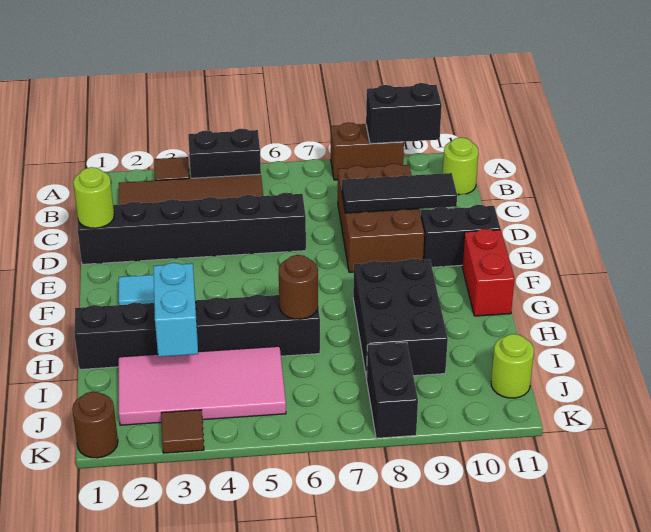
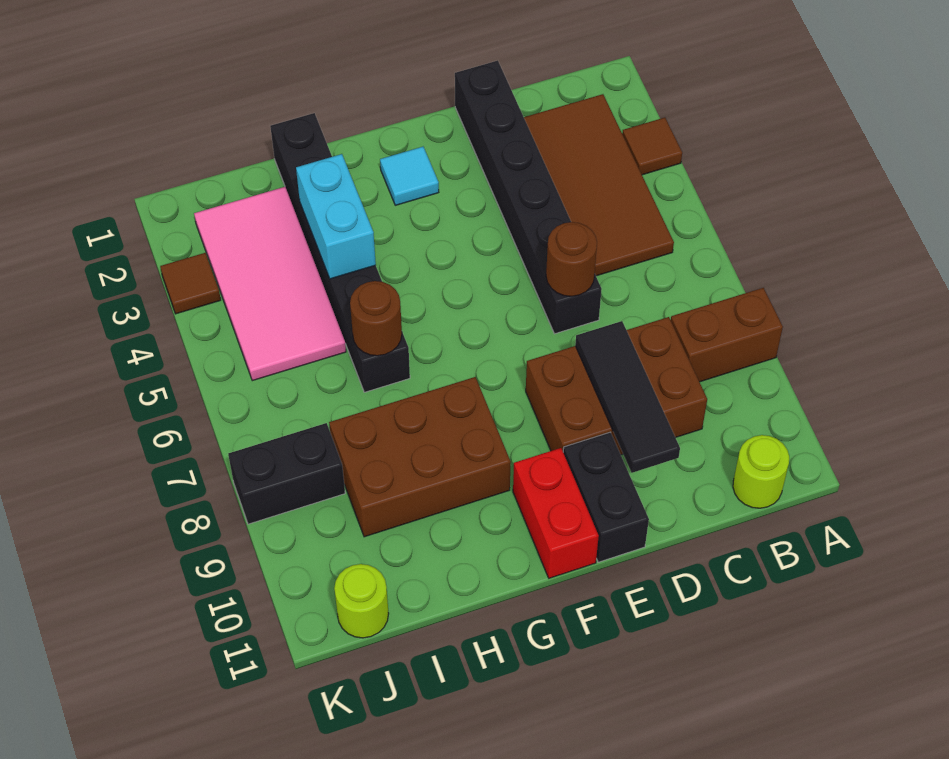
black brick A4:A5 level 1 -> none
brown brick A8:A9 level 1 -> brown brick A8:B8 level 1
black brick A9:A10 level 2 -> none
lime round brick D1 level 2 -> none
red brick F11:G11 level 1 -> red brick F10:F11 level 1
black brick G8:I9 level 1 -> brown brick G8:I9 level 1
cyan brick H3:I3 level 2 -> cyan brick H3:H4 level 2
brown round brick K1 level 1 -> brown round brick D6 level 2

